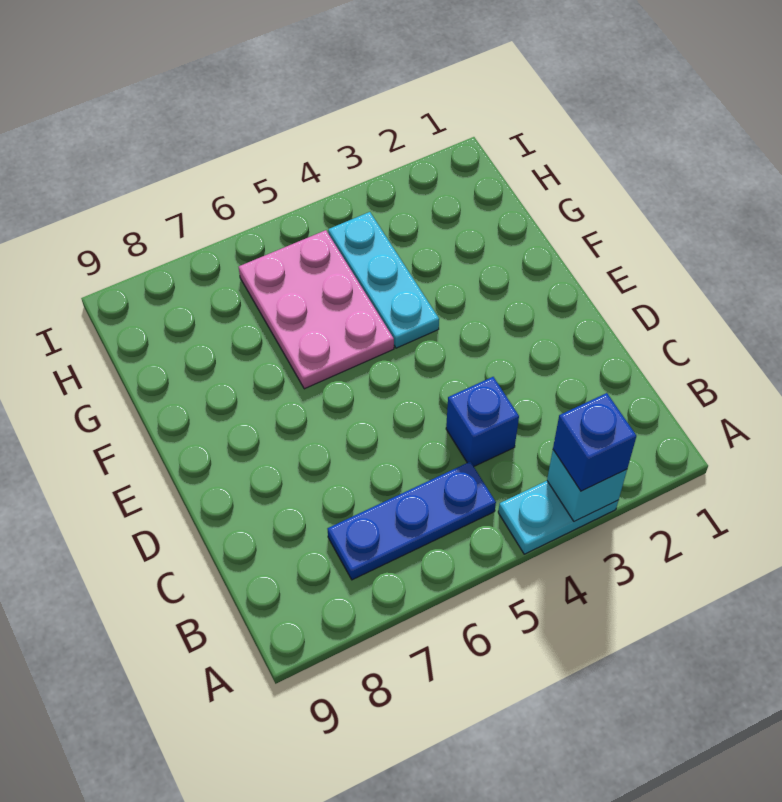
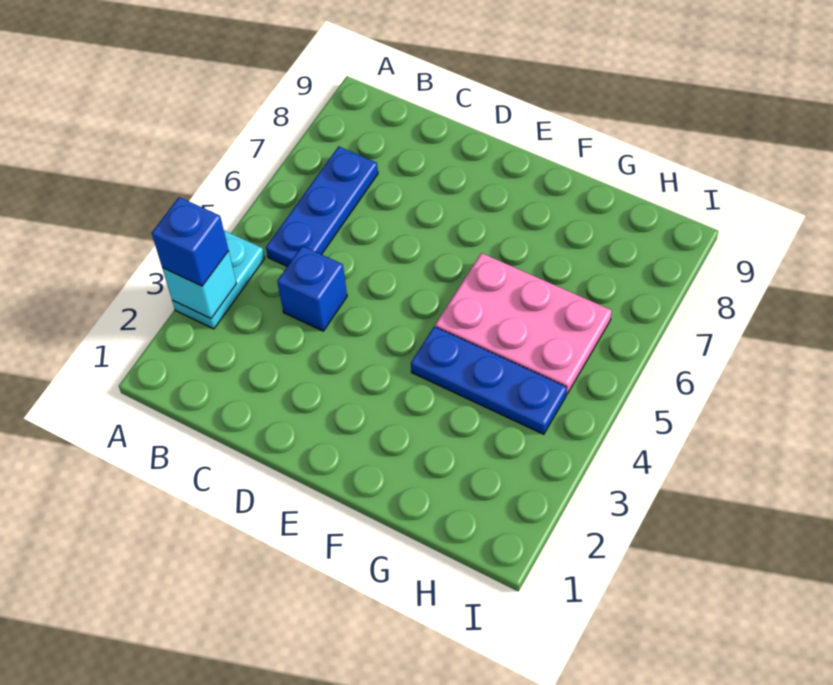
cyan plate F4:H4 level 1 -> blue plate F4:H4 level 1

